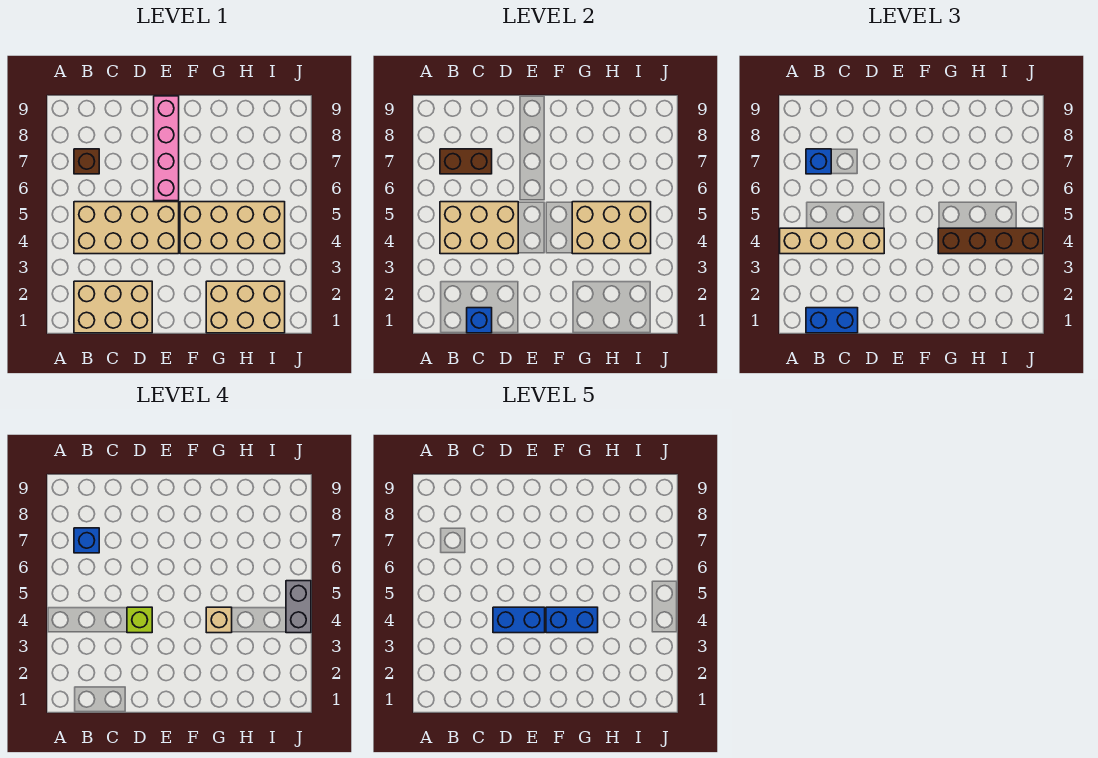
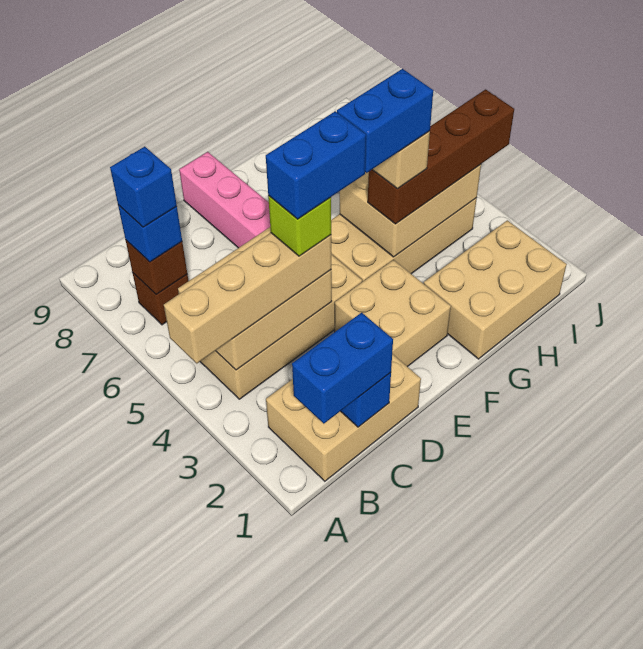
brown brick B7:C7 level 2 -> brown brick B7 level 2
none -> tan brick E2:F3 level 1
grey brick J4:J5 level 4 -> none

